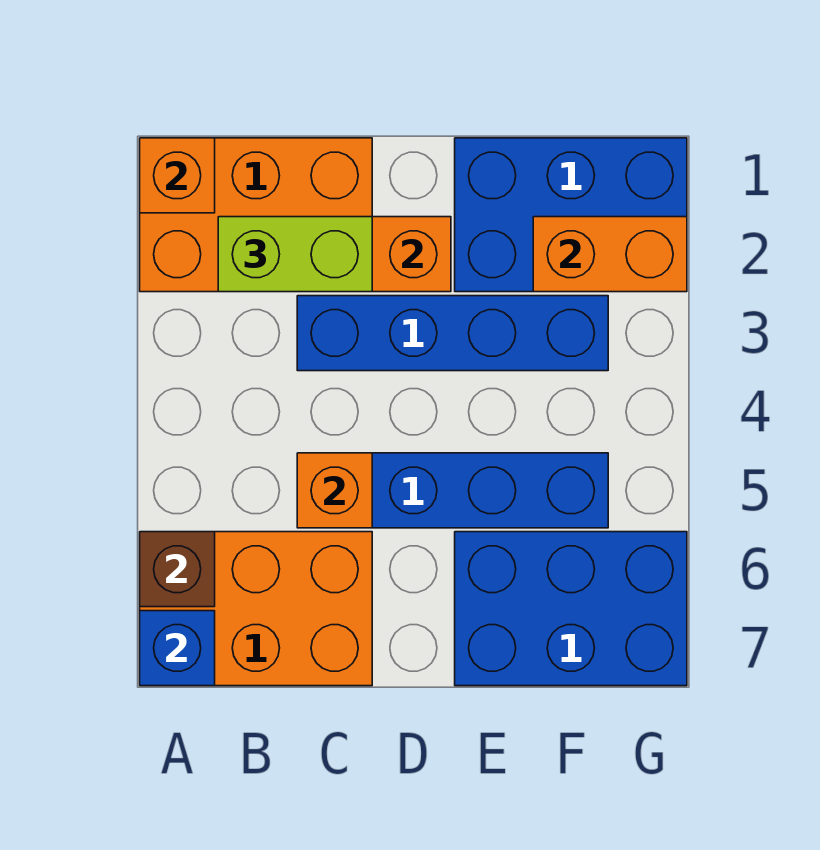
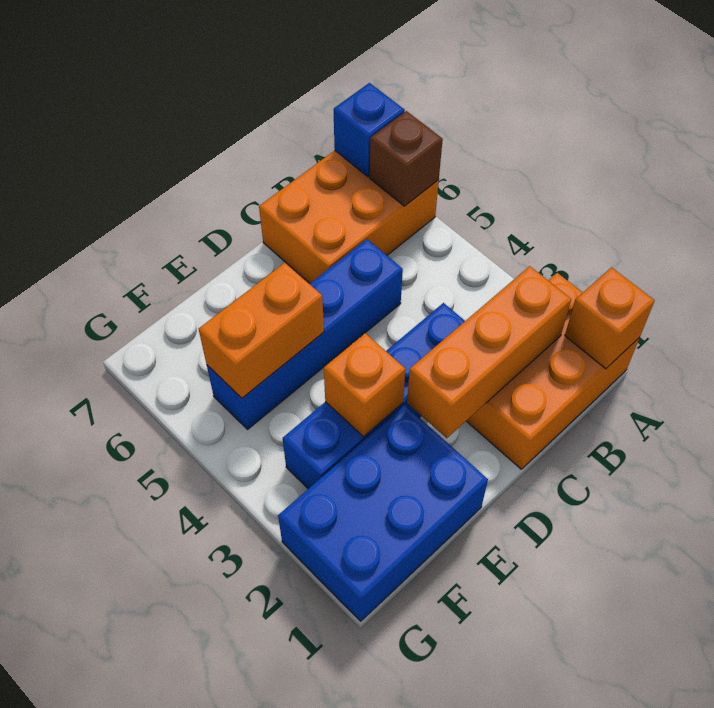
lime brick B2:C2 level 3 -> none
orange brick C5 level 2 -> orange brick E3 level 2
blue brick E6:G7 level 1 -> none
orange brick F2:G2 level 2 -> orange brick E5:F5 level 2

